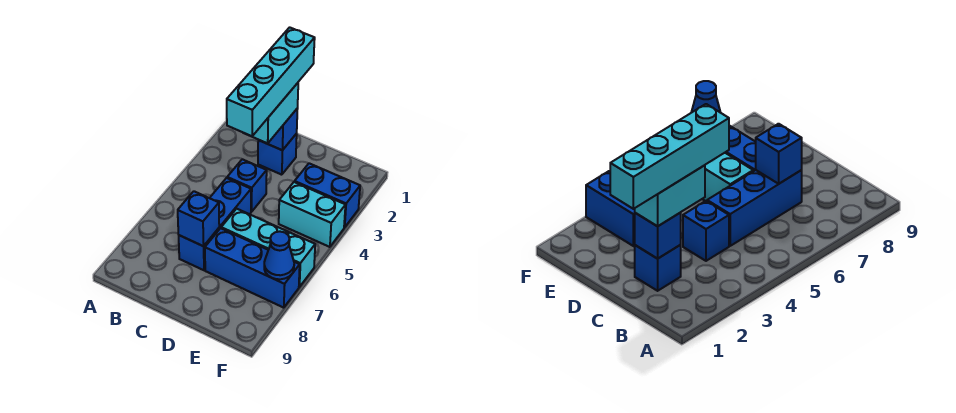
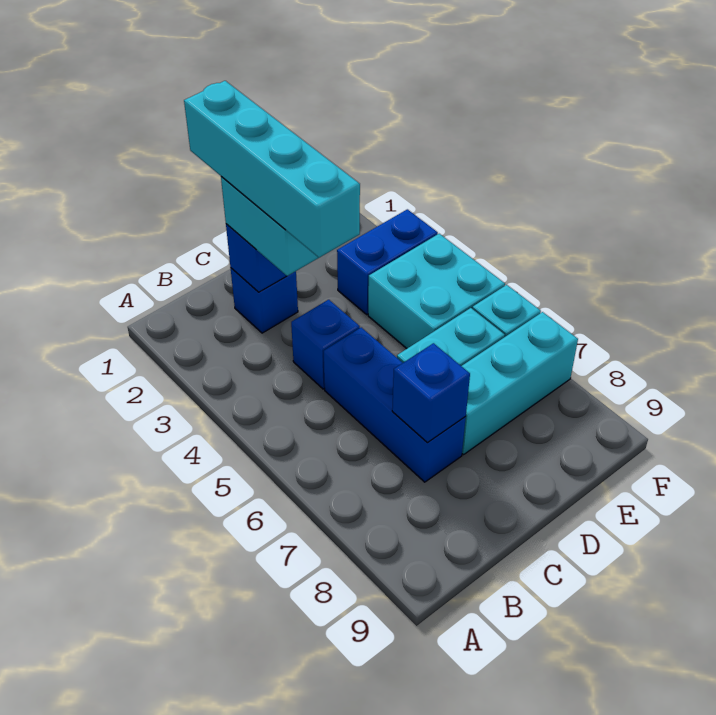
blue brick D7:F7 level 1 -> cyan brick D7:F7 level 1
cyan brick E4:F4 level 1 -> cyan brick E4:F5 level 1
blue cone F7 level 2 -> none

